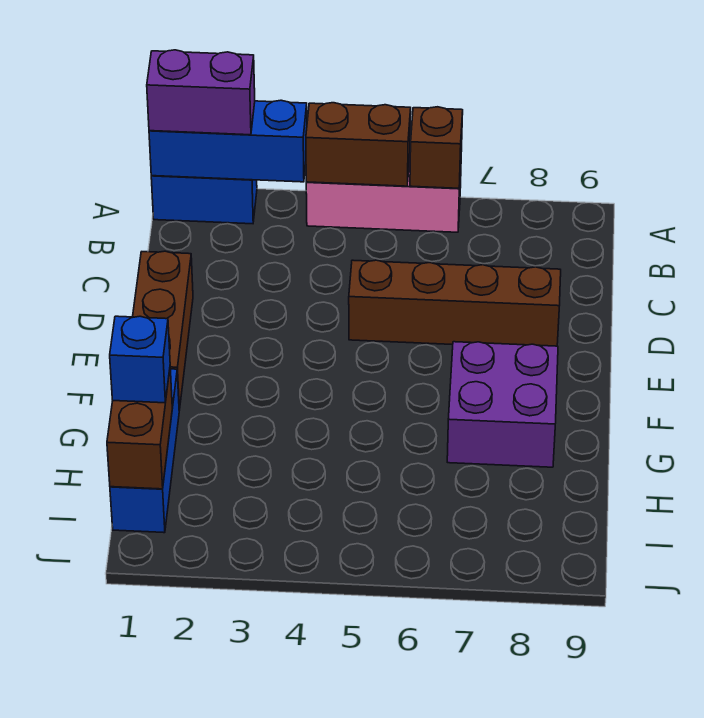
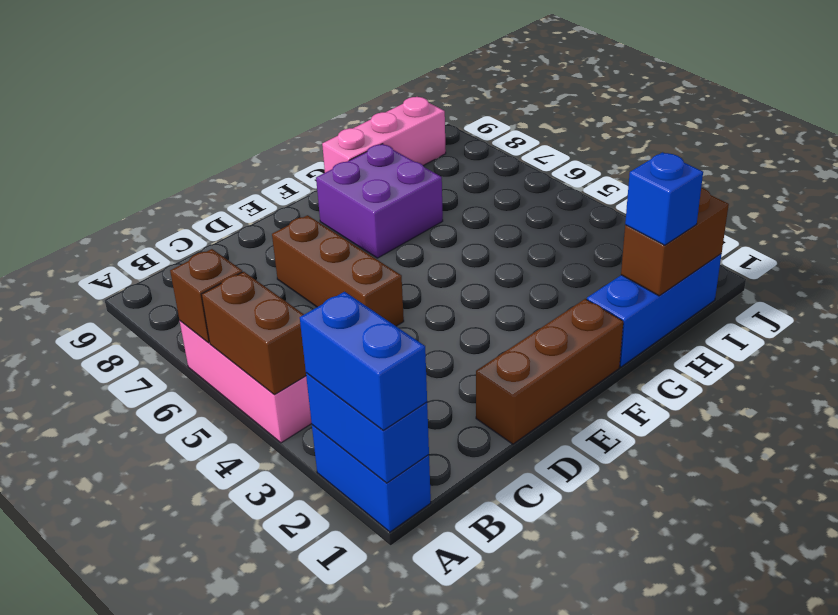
blue brick A1:A3 level 2 -> blue brick A1:A2 level 2
purple brick A1:A2 level 3 -> blue brick A1:A2 level 3
brown brick D5:D8 level 1 -> brown brick D5:D7 level 1
none -> pink brick G9:I9 level 1

